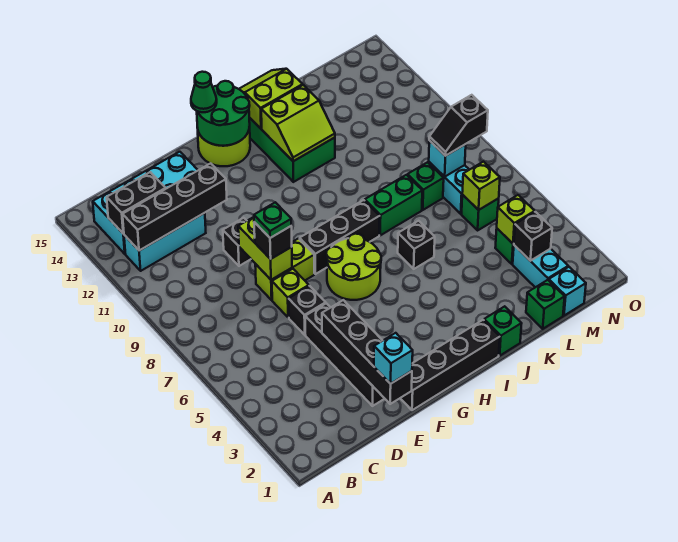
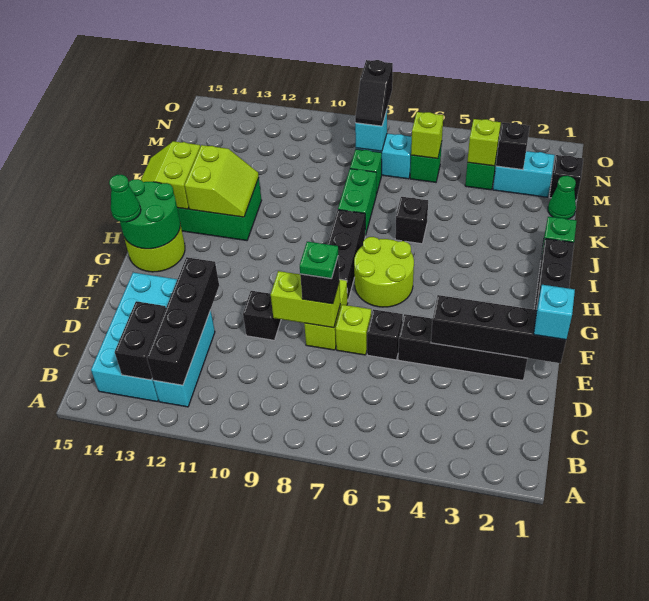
green brick L1 level 1 -> green cone L1 level 1
cyan brick M1 level 1 -> black brick M1 level 1

